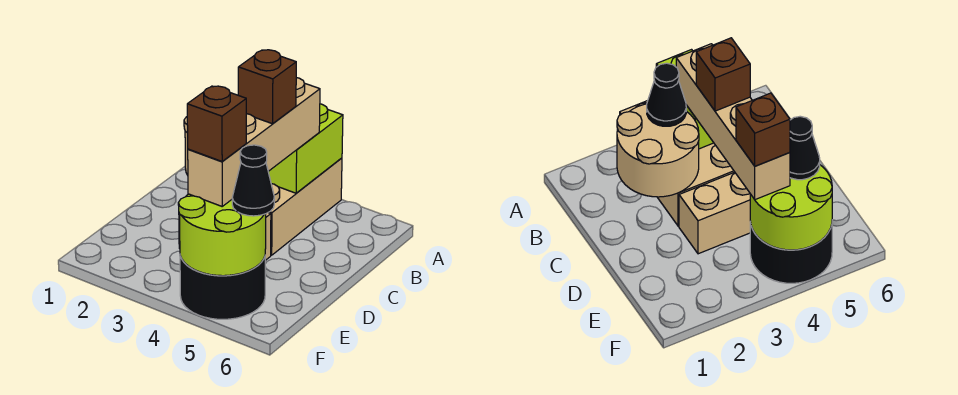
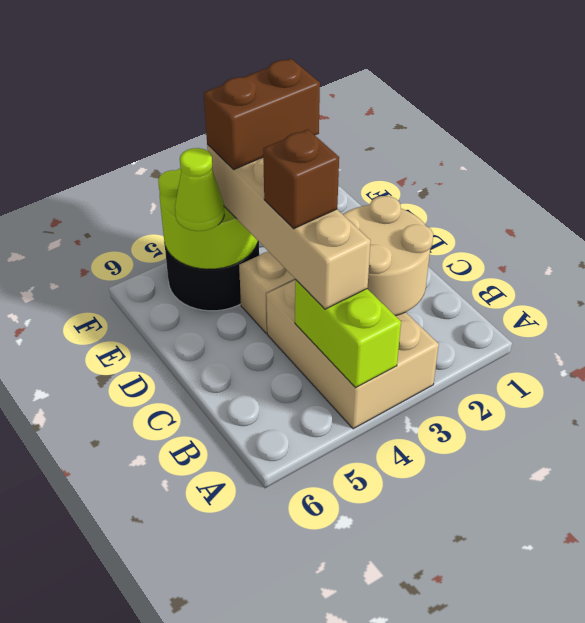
black cone B3 level 3 -> none
brown brick E4 level 4 -> brown brick E3:E4 level 4
black cone E5 level 3 -> lime cone E5 level 3

